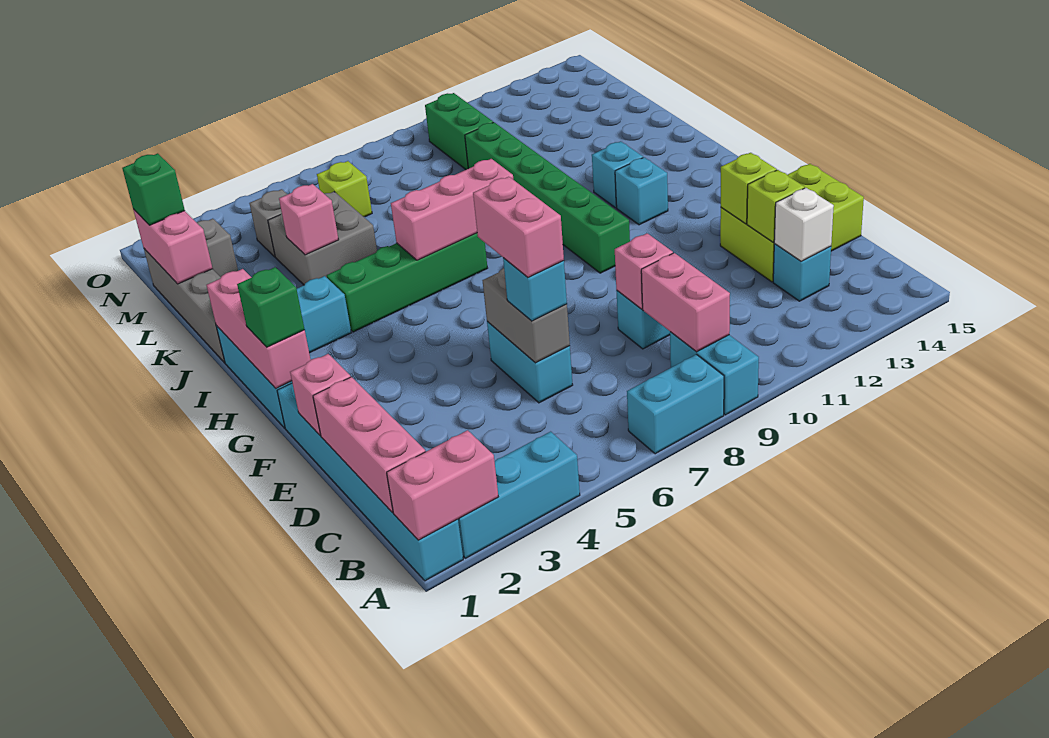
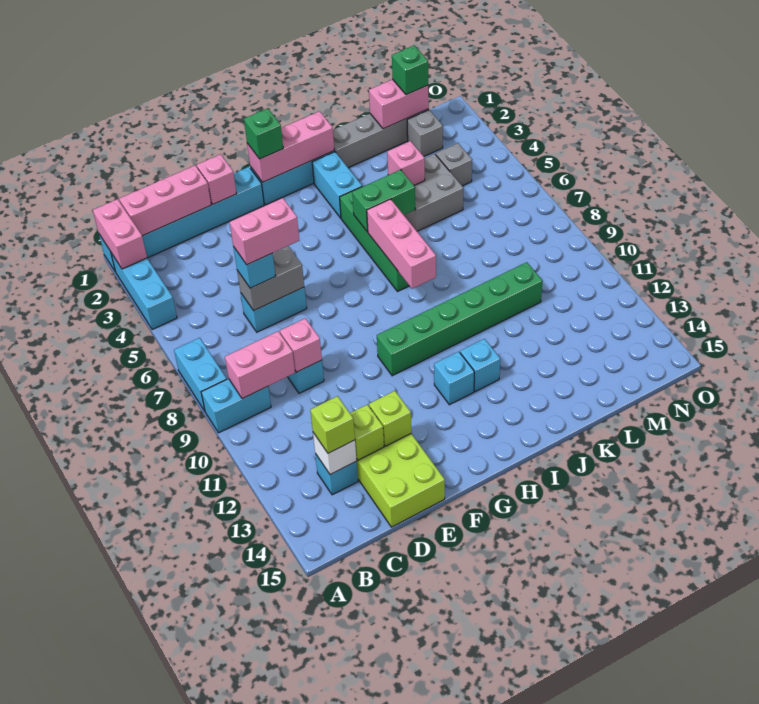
lime brick M6 level 1 -> lime brick C13 level 3
green brick M10:N10 level 1 -> green brick I5:J5 level 2

